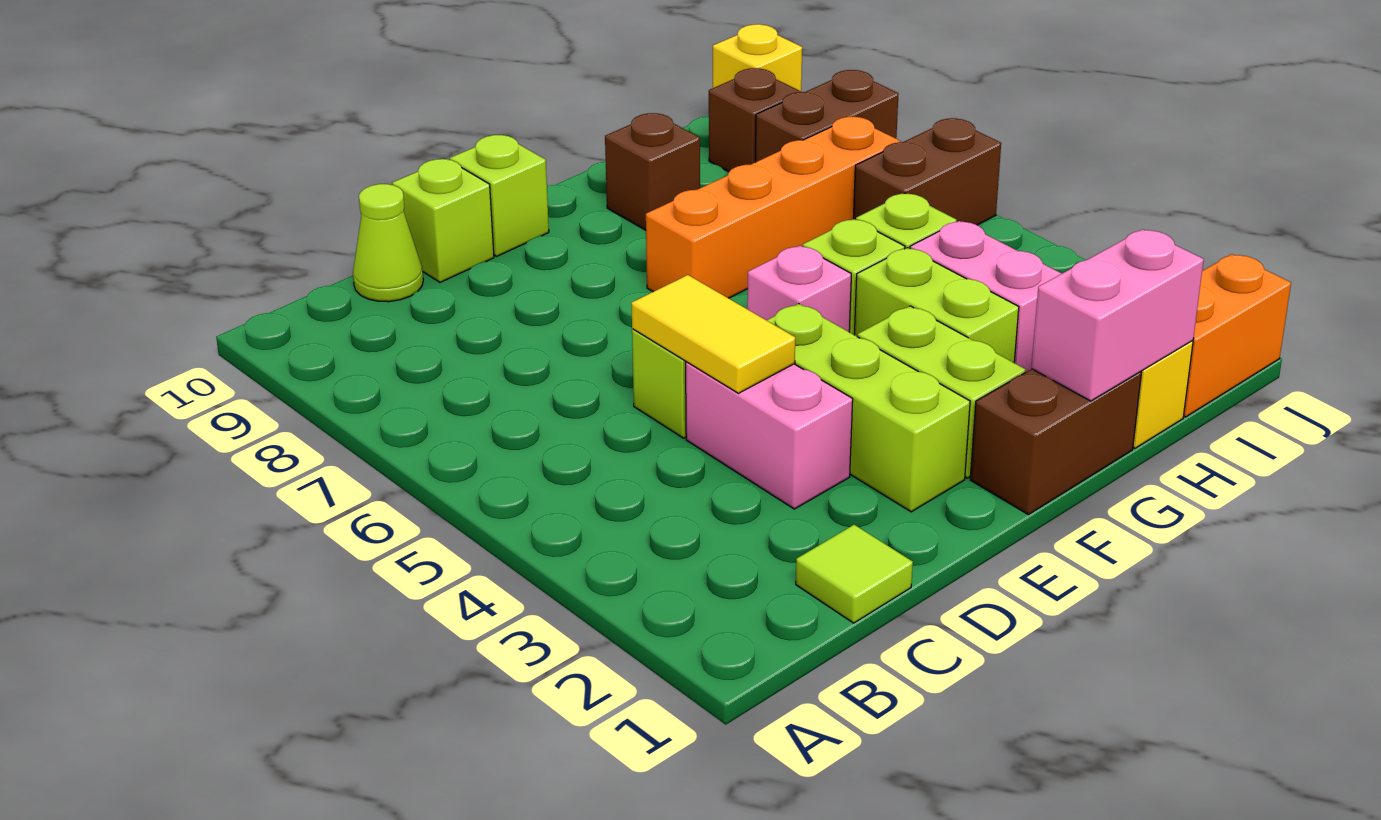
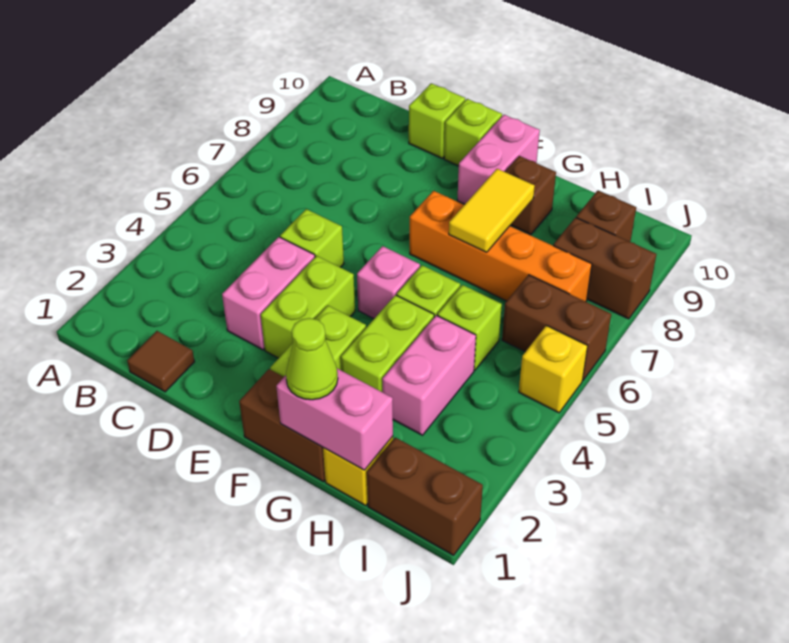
lime tile C1 level 1 -> brown tile C1 level 1
lime cone C10 level 1 -> lime cone G1 level 3
yellow tile D4:D5 level 2 -> yellow tile G7:G8 level 2
lime brick E2:E4 level 1 -> lime brick E3:E4 level 1
none -> pink brick F9:F10 level 1
orange brick I1:J1 level 1 -> brown brick I1:J1 level 1
yellow brick J10 level 1 -> yellow brick J5 level 1

